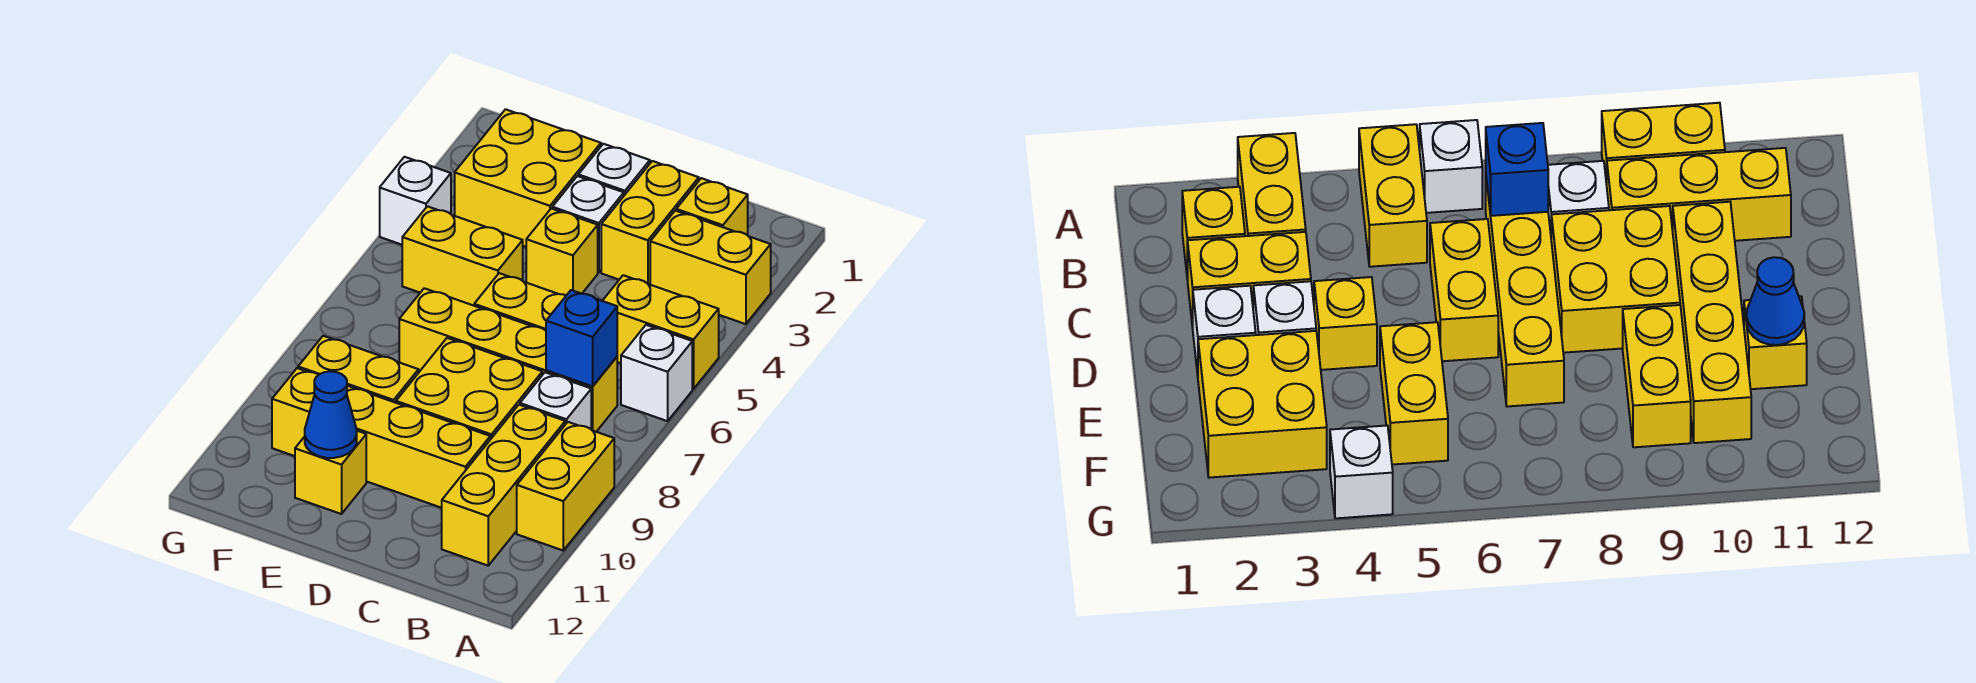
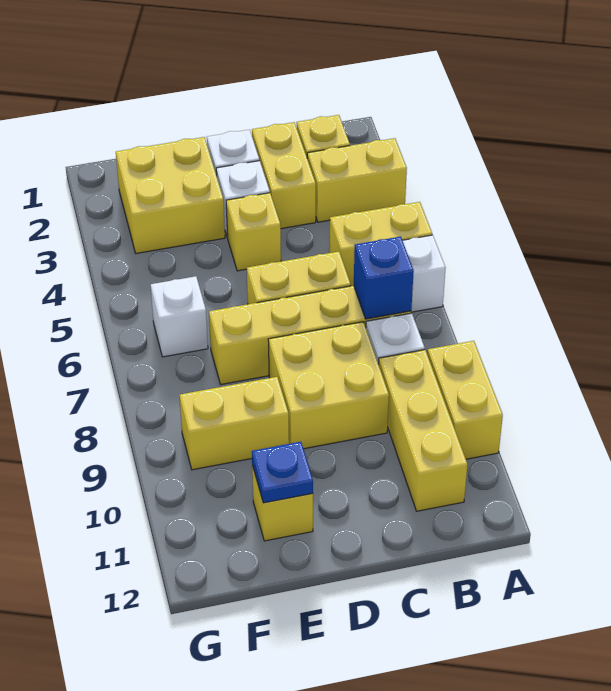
yellow brick C10:F10 level 1 -> none
yellow brick E5:F5 level 1 -> none
blue cone E11 level 2 -> blue plate E11 level 2
white brick G4 level 1 -> white brick F6 level 1

